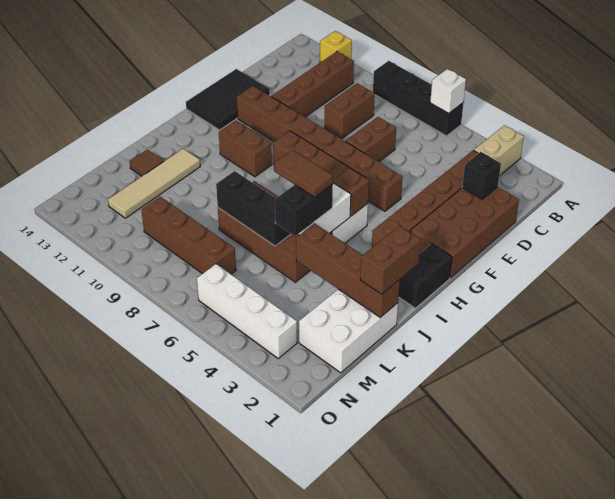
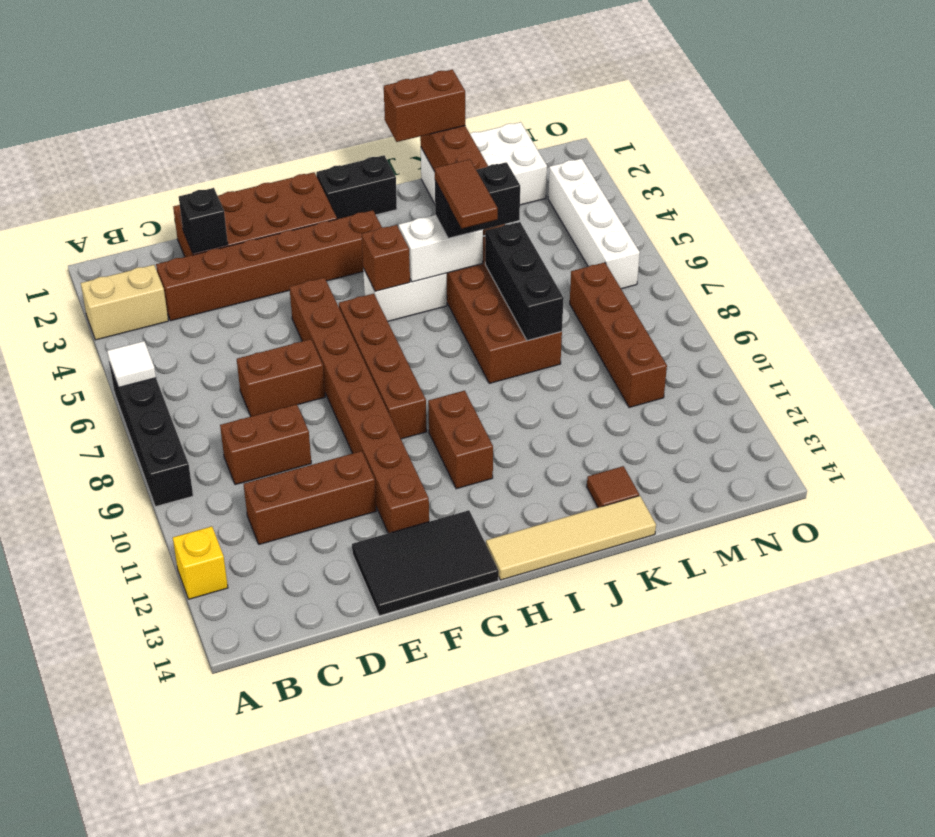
white brick A6 level 2 -> white tile A6 level 2
brown brick B11:E11 level 1 -> brown brick C11:E11 level 1
tan tile J12:M12 level 1 -> tan tile H14:K14 level 1

